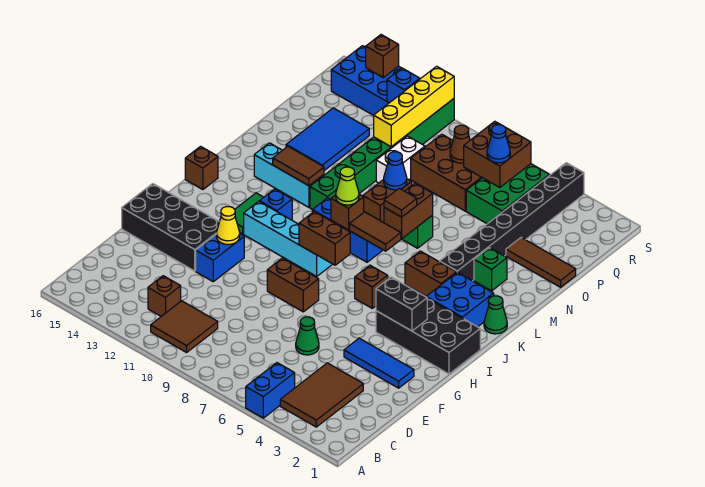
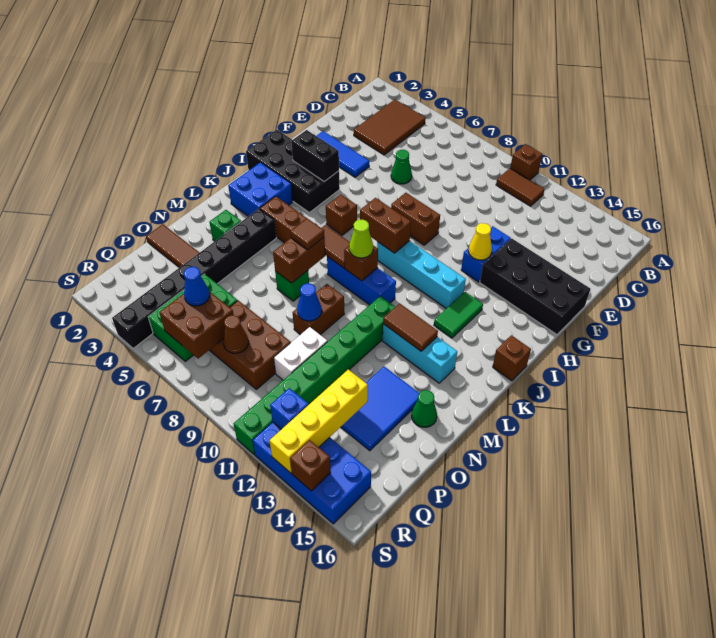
blue brick A5:B5 level 1 -> none
brown tile B10:C11 level 1 -> brown tile B10:B11 level 1
brown brick C12 level 1 -> brown brick A10 level 1
blue brick J12 level 1 -> none
green cone K1 level 1 -> green cone N15 level 1
yellow brick P11:S11 level 2 -> yellow brick P13:S13 level 2

